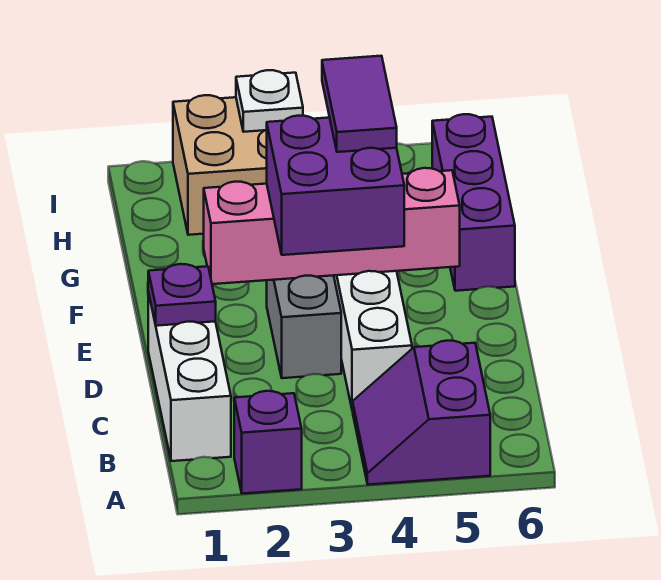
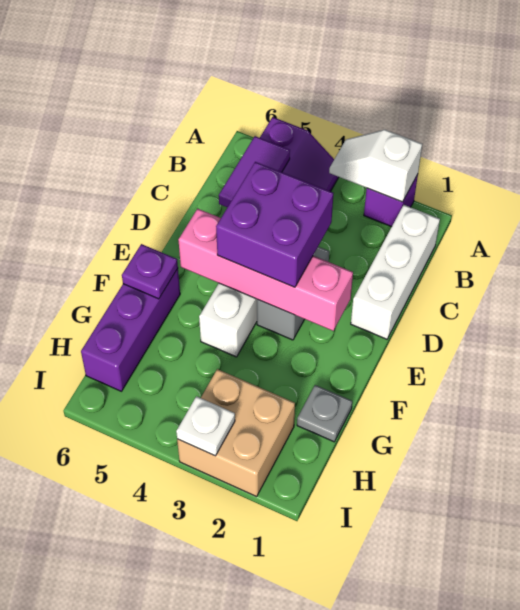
none -> white slope A2:A3 level 2 top 2
purple plate D1 level 2 -> purple plate F6 level 2
purple tile E4:F4 level 4 -> purple tile B5:C5 level 2
none -> grey plate G1 level 1

